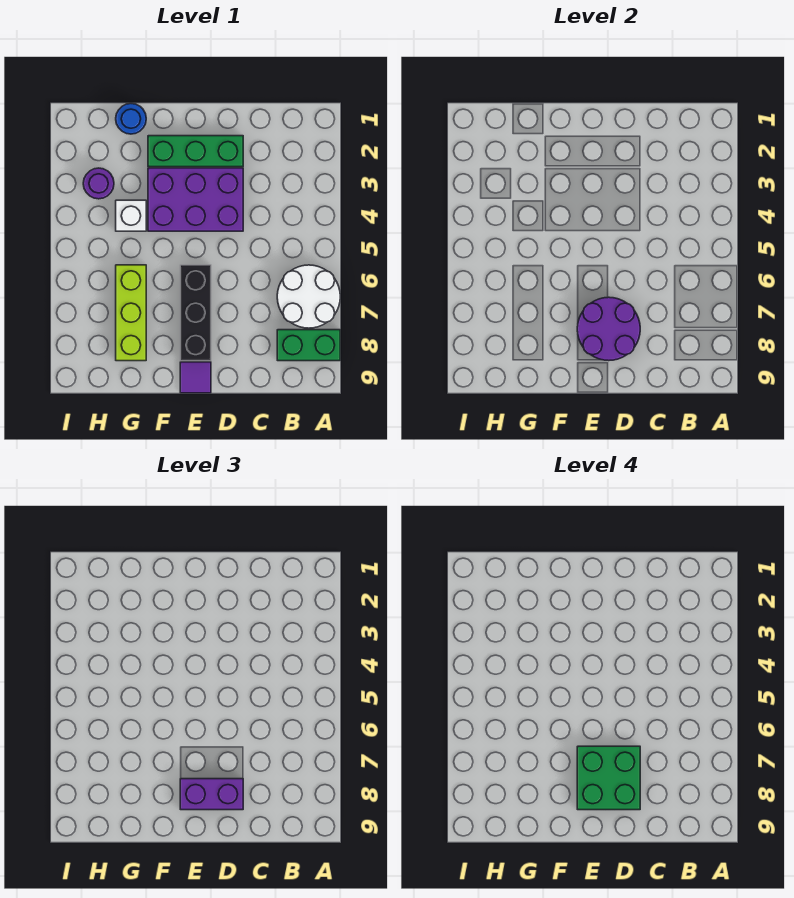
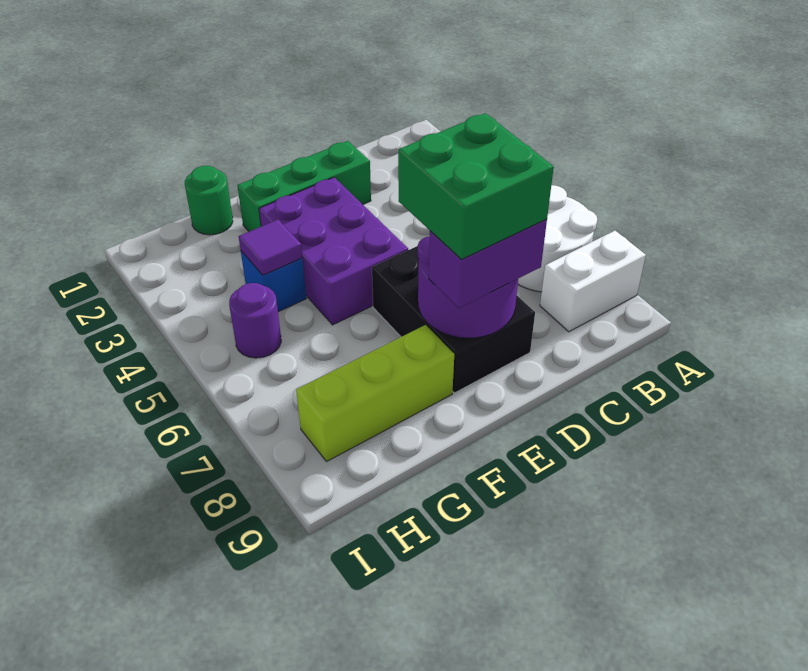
green brick A8:B8 level 1 -> white brick A8:B8 level 1
purple brick D3:F4 level 1 -> purple brick E3:F5 level 1
black brick E6:E8 level 1 -> black brick D6:E8 level 1
purple tile E9 level 1 -> purple tile G4 level 2
blue round brick G1 level 1 -> green round brick G1 level 1
white brick G4 level 1 -> blue brick G4 level 1
lime brick G6:G8 level 1 -> lime brick F8:H8 level 1
purple round brick H3 level 1 -> purple round brick H5 level 1

